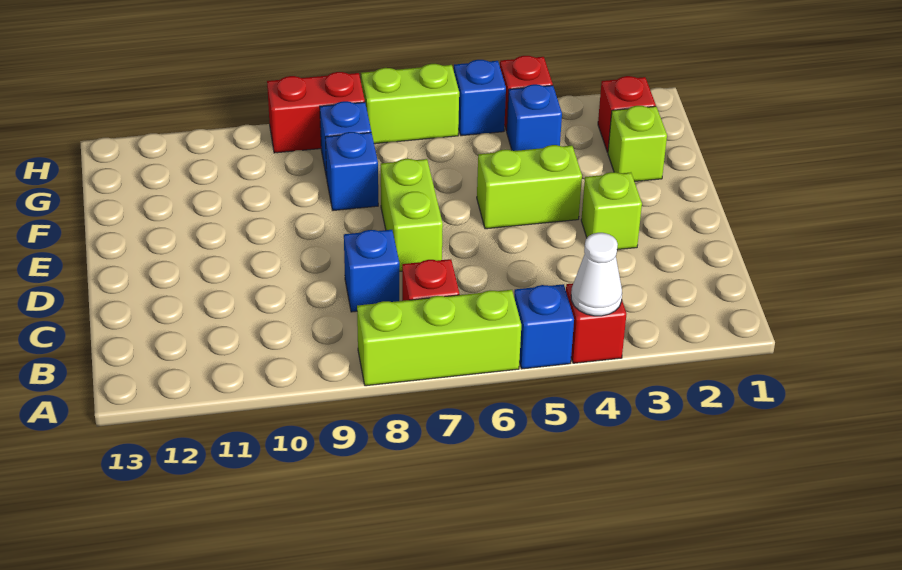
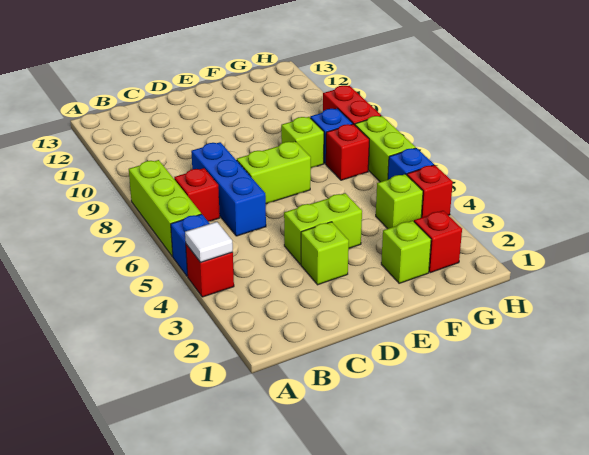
white cone A4 level 2 -> white tile A4 level 2
blue brick C8 level 1 -> blue brick C6:C8 level 1
lime brick E4:E5 level 1 -> lime brick D4:E4 level 1
blue brick F8 level 1 -> lime brick F8 level 1
blue brick G4 level 1 -> lime brick G4 level 1
none -> red brick G7 level 1

